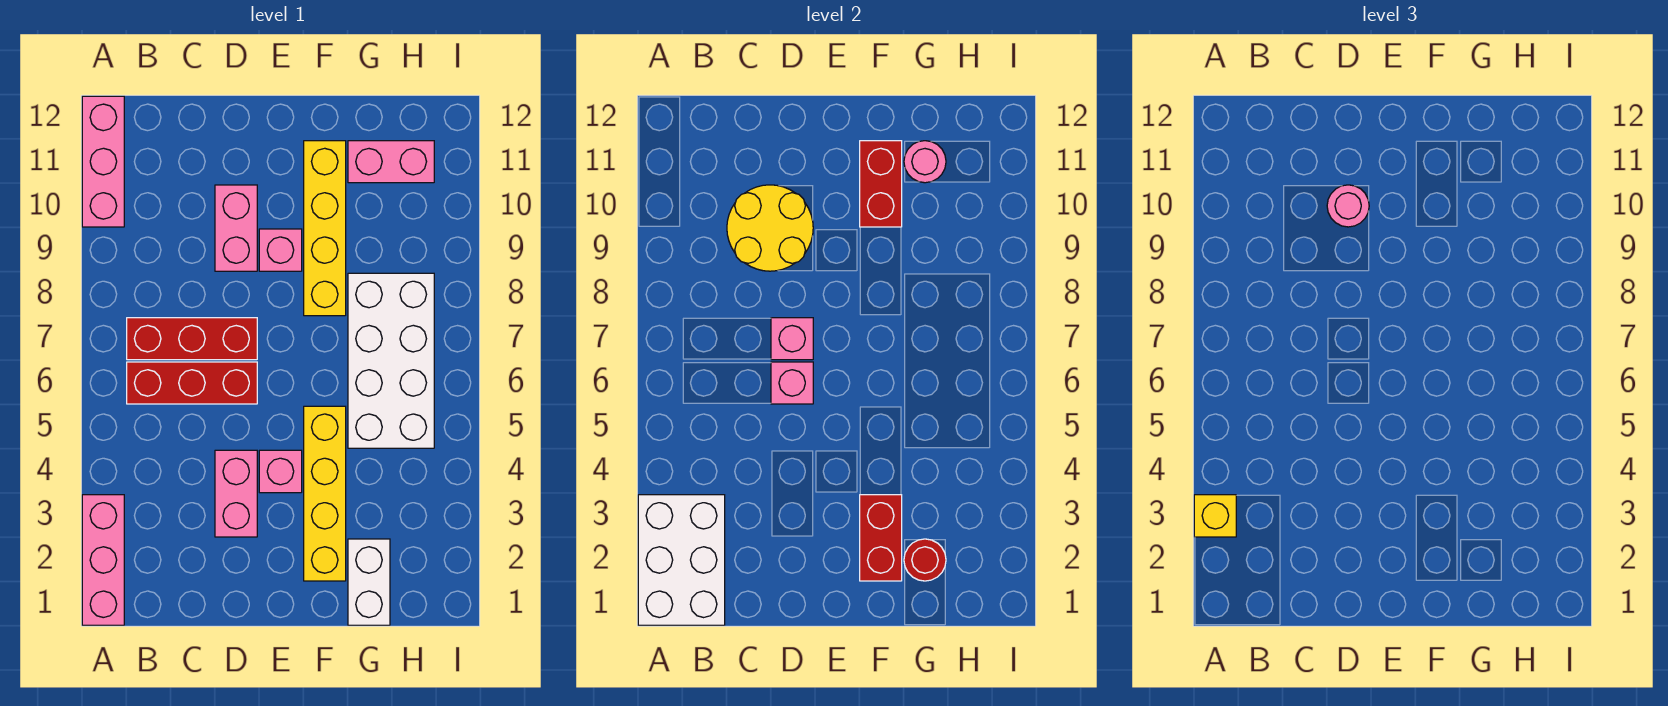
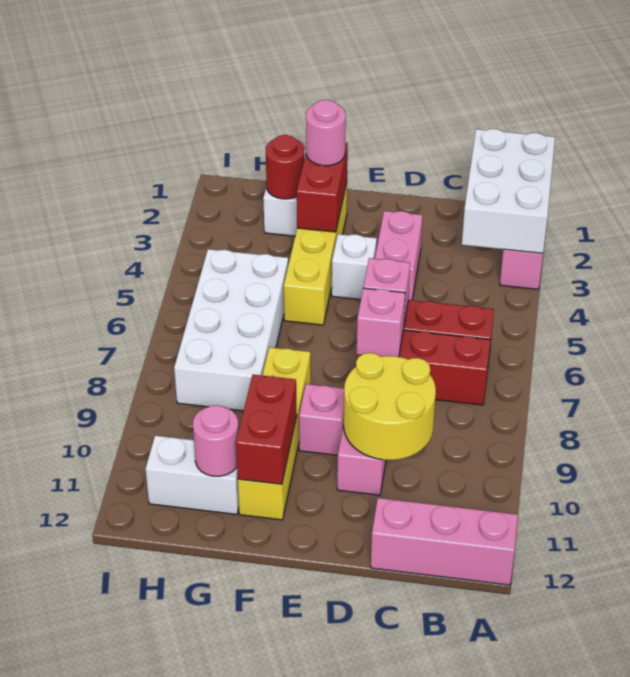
yellow brick A3 level 3 -> none
pink brick A10:A12 level 1 -> pink brick A12:C12 level 1
pink round brick D10 level 3 -> pink round brick F2 level 3
pink brick E4 level 1 -> white brick E4 level 1
pink brick G11:H11 level 1 -> white brick G11:H11 level 1

